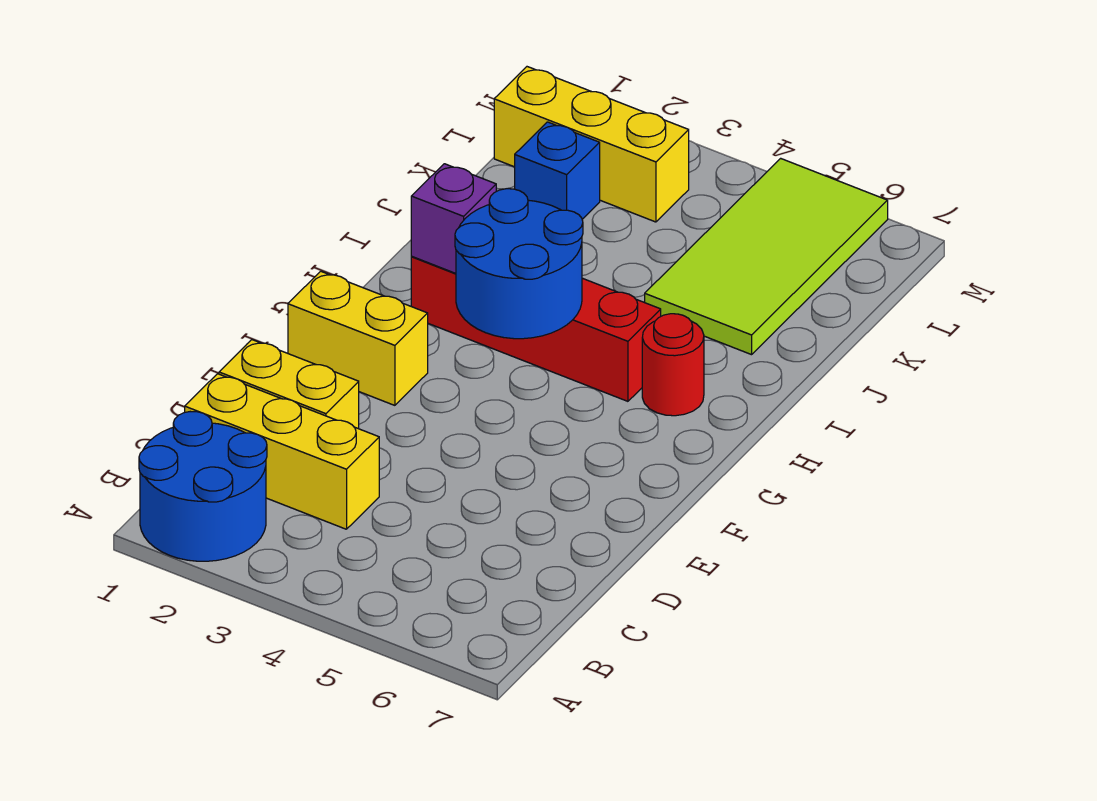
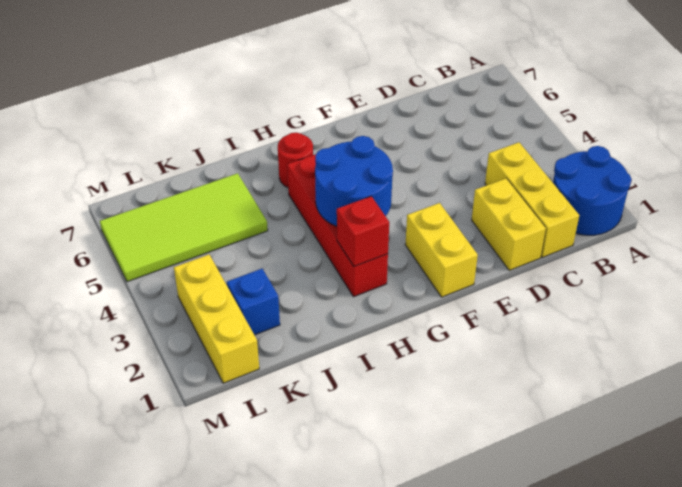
purple brick H2 level 2 -> red brick H2 level 2

